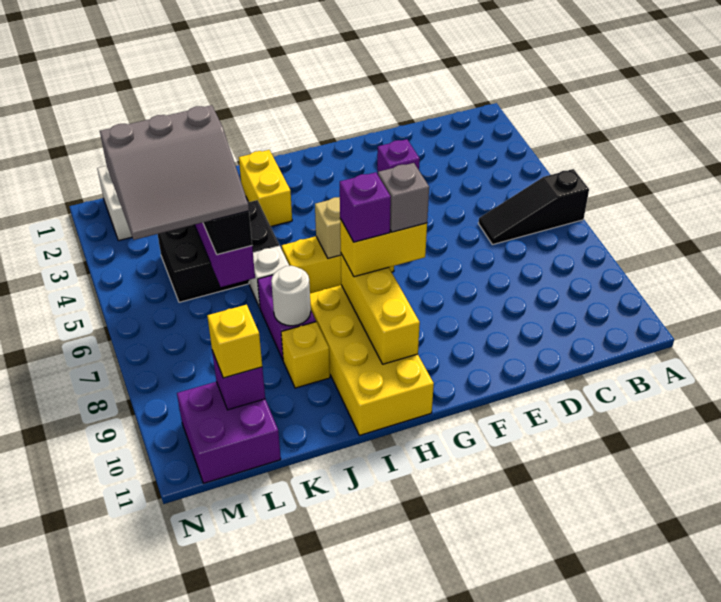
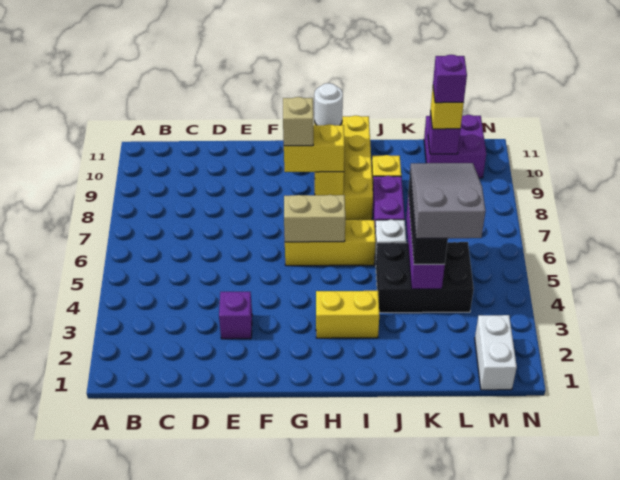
black slope A6:C6 level 1 top A -> none
grey brick G8 level 4 -> tan brick G8 level 4
purple brick H8 level 4 -> purple brick L10 level 4
yellow brick I2:I3 level 1 -> yellow brick H3:I3 level 1
white round brick J8 level 2 -> white round brick H10 level 3
grey slope K4:M6 level 4 top 4 -> grey slope K4:L6 level 4 top 4

